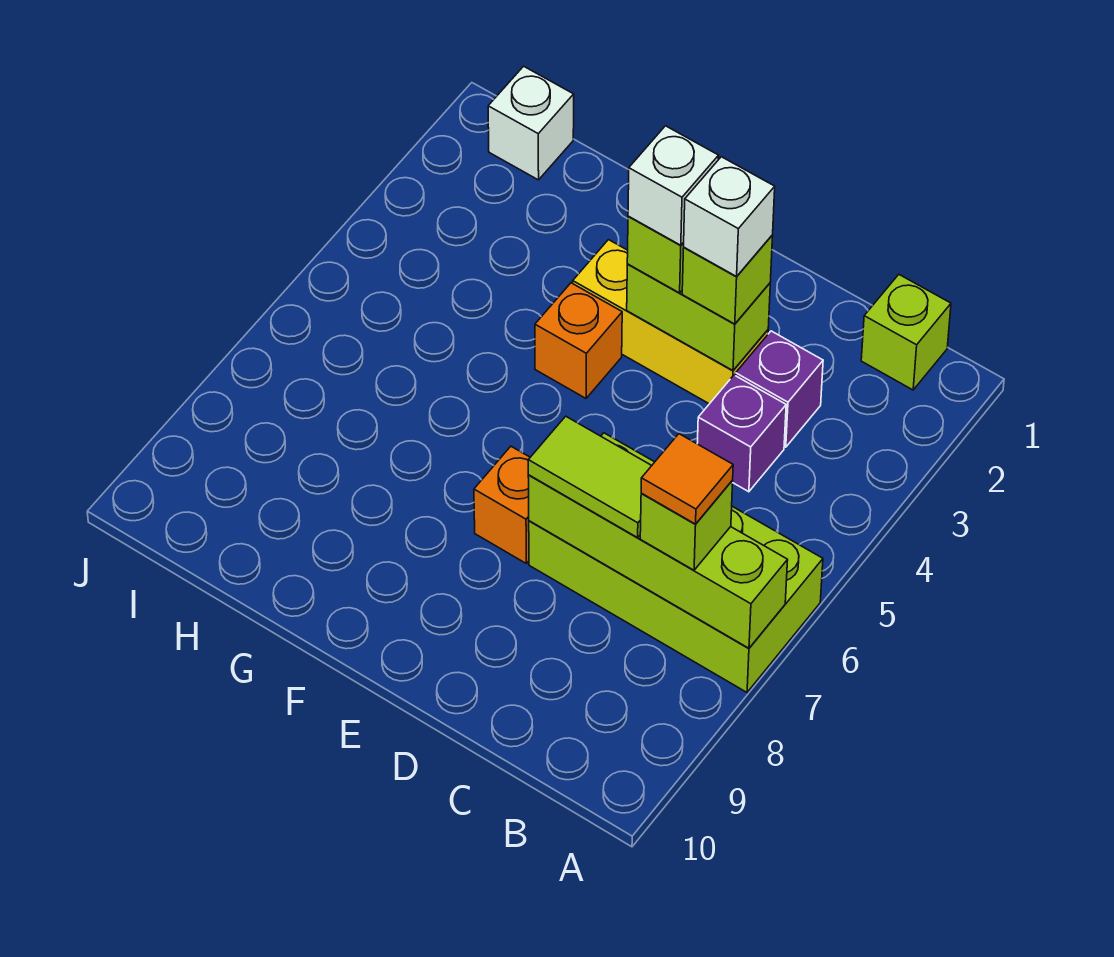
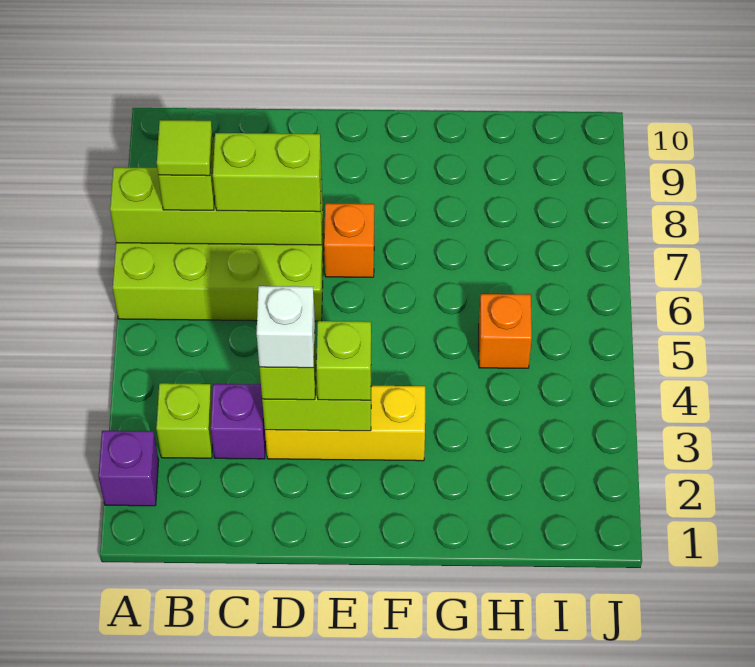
lime brick B1 level 1 -> lime brick B3 level 1
orange tile B7 level 4 -> lime tile B7 level 4
purple brick C4 level 1 -> purple brick A2 level 1
lime tile C7:D7 level 3 -> lime brick C7:D7 level 3
white brick E3 level 4 -> none
orange brick F4 level 1 -> orange brick H5 level 1
white brick I1 level 1 -> none

